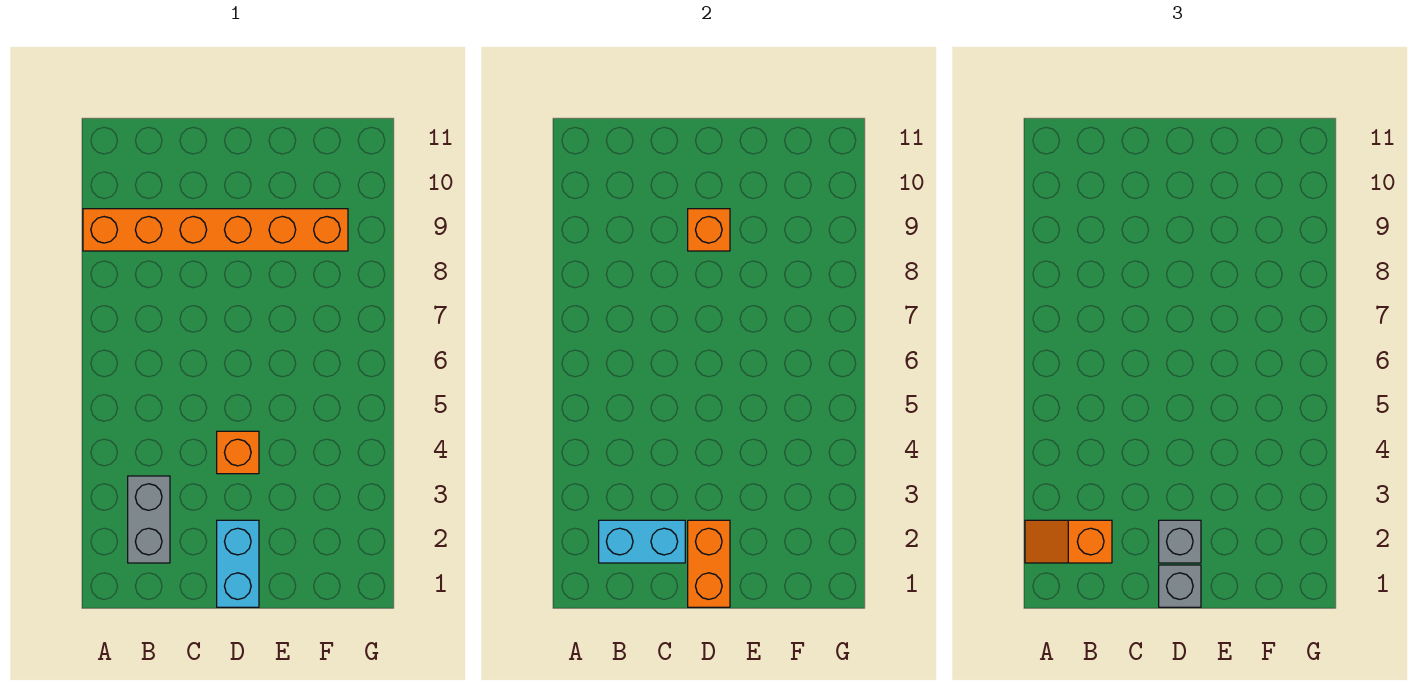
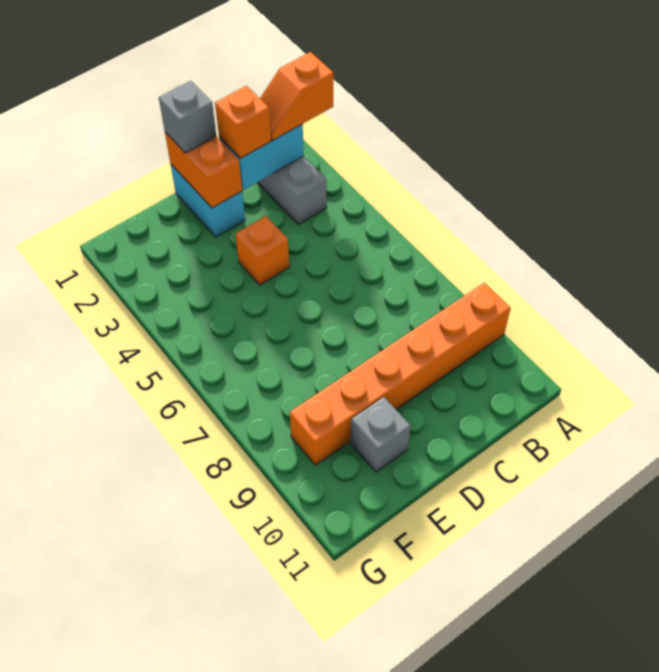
orange slope A2:B2 level 3 top B -> orange slope A2:B2 level 3 top A
grey brick D2 level 3 -> grey brick E10 level 1
orange brick D9 level 2 -> orange brick C2 level 3

